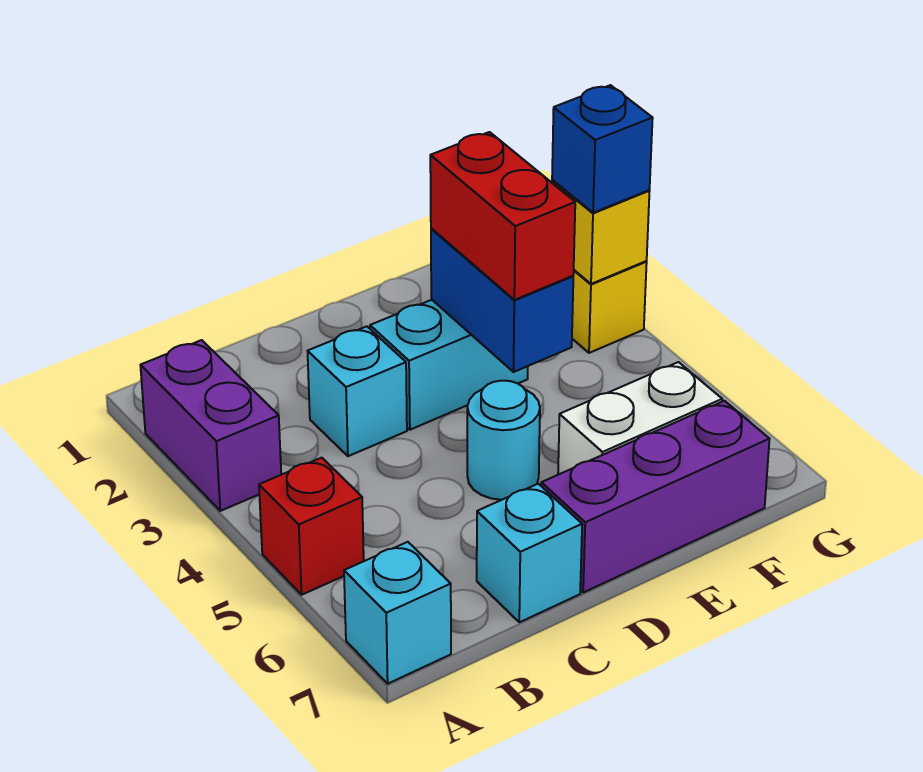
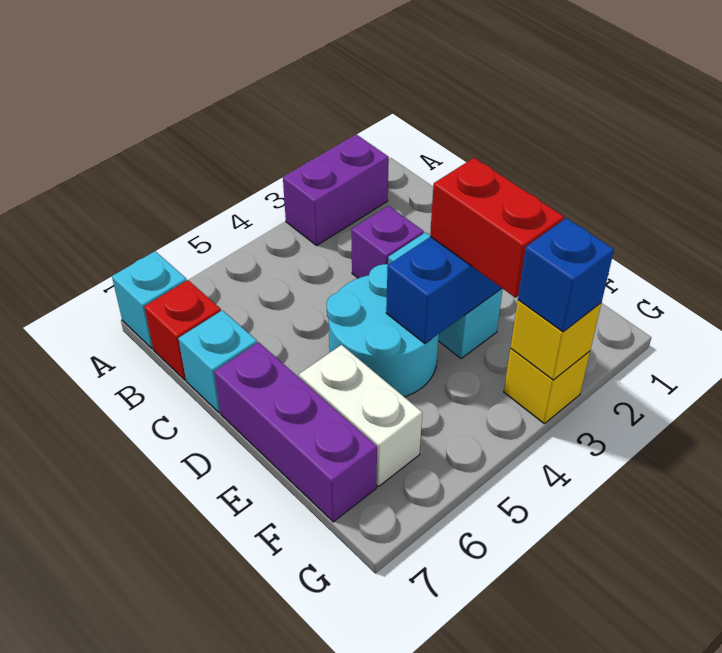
red brick A5 level 1 -> red brick B7 level 1
cyan brick C3 level 1 -> purple brick C3 level 1
cyan round brick D5 level 1 -> cyan round brick D4:E5 level 1
red brick E3:E4 level 3 -> red brick E3:F3 level 3

